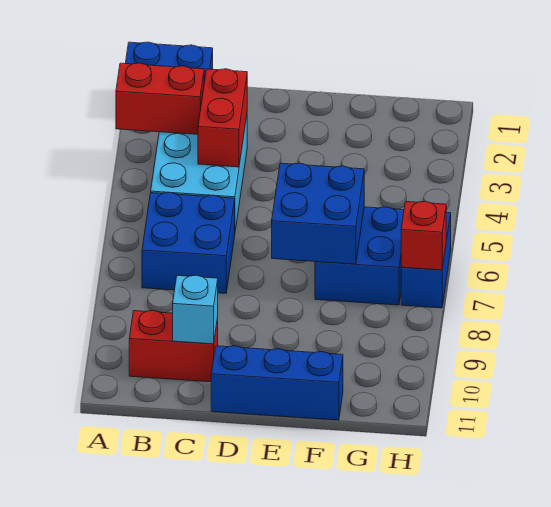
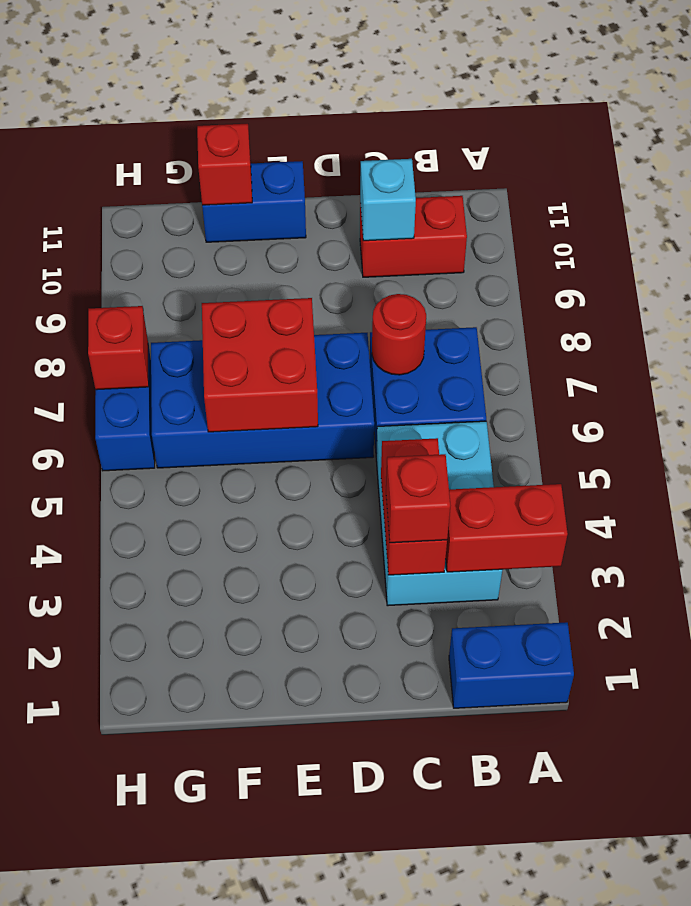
none -> red brick C3 level 3
none -> red round brick C7 level 2
blue brick D11:F11 level 1 -> blue brick E11:F11 level 1
blue brick E6:F7 level 2 -> red brick E6:F7 level 2
blue brick F6:G7 level 1 -> blue brick D6:G7 level 1
none -> red brick F11 level 2

